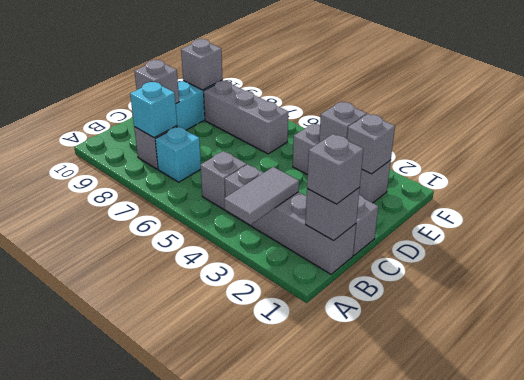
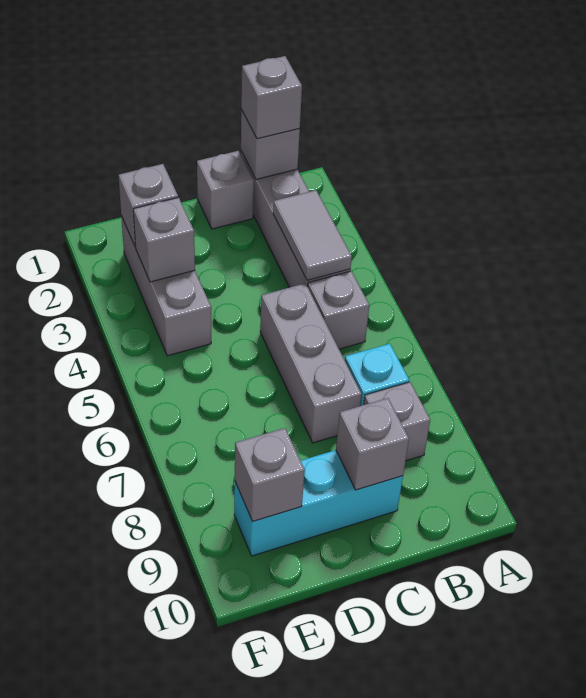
grey tile A3:B3 level 2 -> grey tile B3:B4 level 2
cyan brick B8 level 2 -> none
grey brick E6:E8 level 1 -> grey brick C5:C7 level 1

